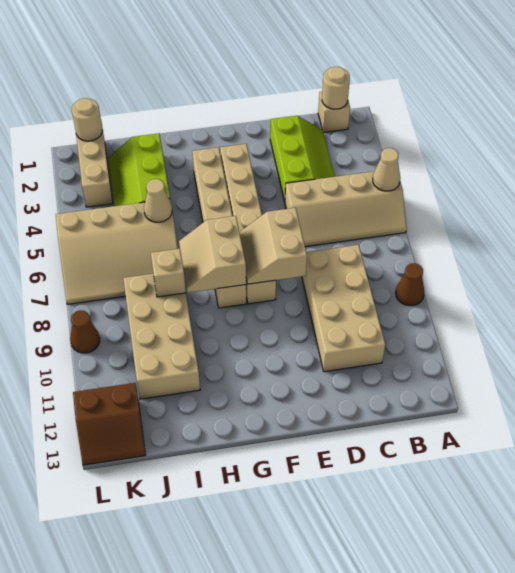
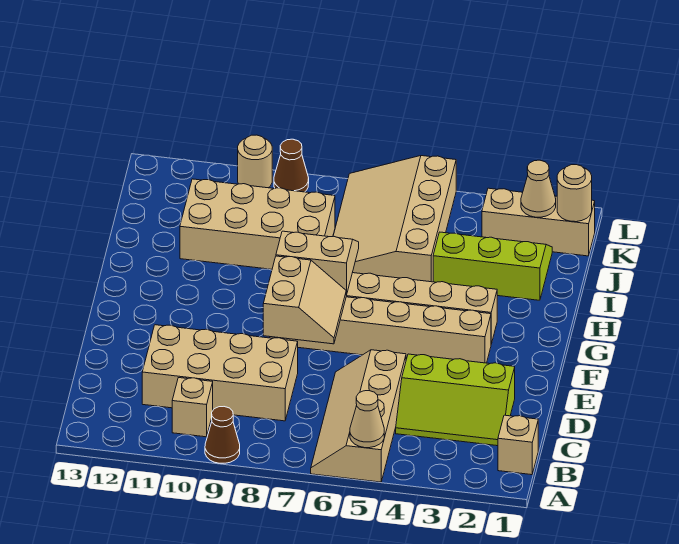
tan round brick B1 level 2 -> tan round brick L10 level 1
tan slope E7:F8 level 2 top E -> tan slope E7:F8 level 2 top 8
tan cone I5 level 2 -> tan cone K2 level 2
tan brick I8 level 2 -> tan brick B10 level 1
brown slope K12:L13 level 1 top 12 -> none

